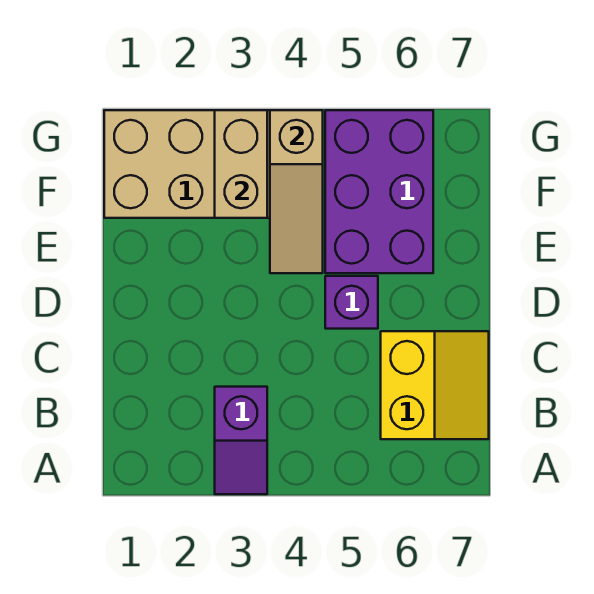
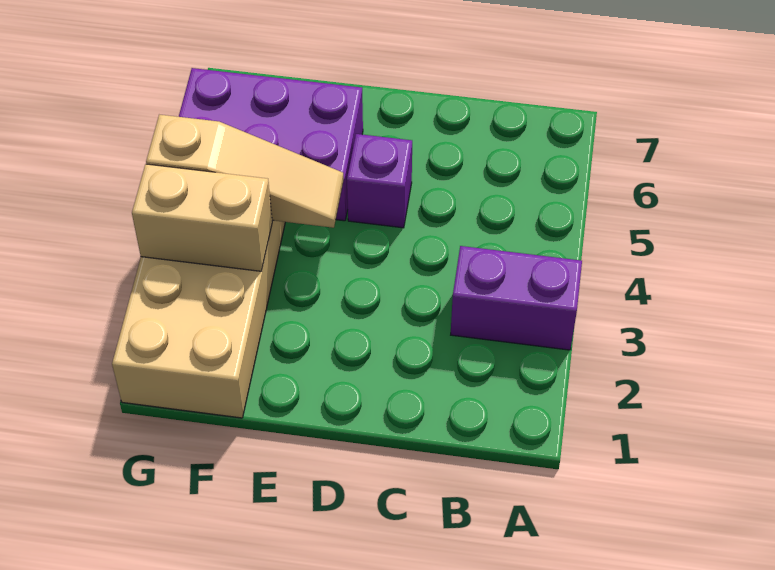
purple slope A3:B3 level 1 top B -> purple brick A3:B3 level 1
yellow slope B6:C7 level 1 top 6 -> none

